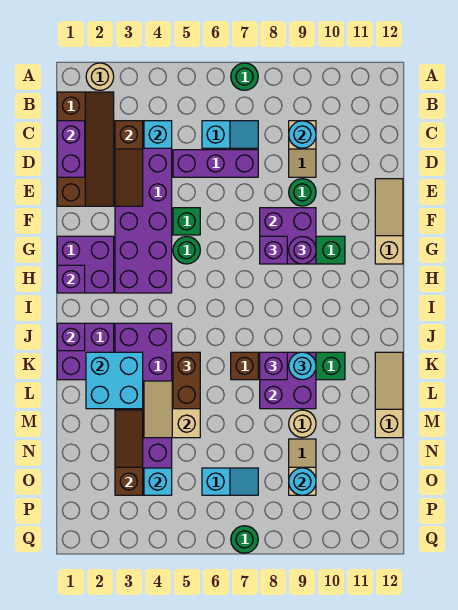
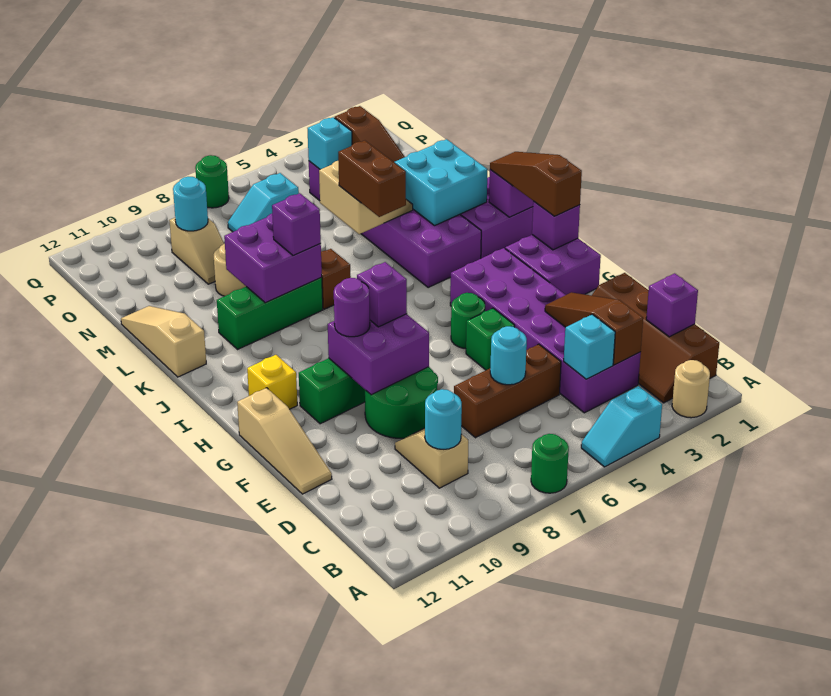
purple brick C1:D1 level 2 -> purple brick C1 level 2
cyan slope C6:C7 level 1 top 6 -> cyan slope A4:A5 level 1 top 4
purple brick D5:D7 level 1 -> brown brick D5:D7 level 1
green round brick E9 level 1 -> green round brick E8:F9 level 1
none -> brown slope H1:J1 level 3 top H
none -> yellow brick H11 level 1
cyan round brick K9 level 3 -> cyan round brick D6 level 2
tan slope K12:M12 level 1 top M -> tan slope K12:M12 level 1 top K

